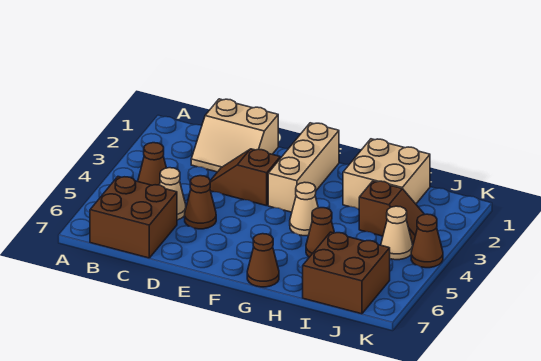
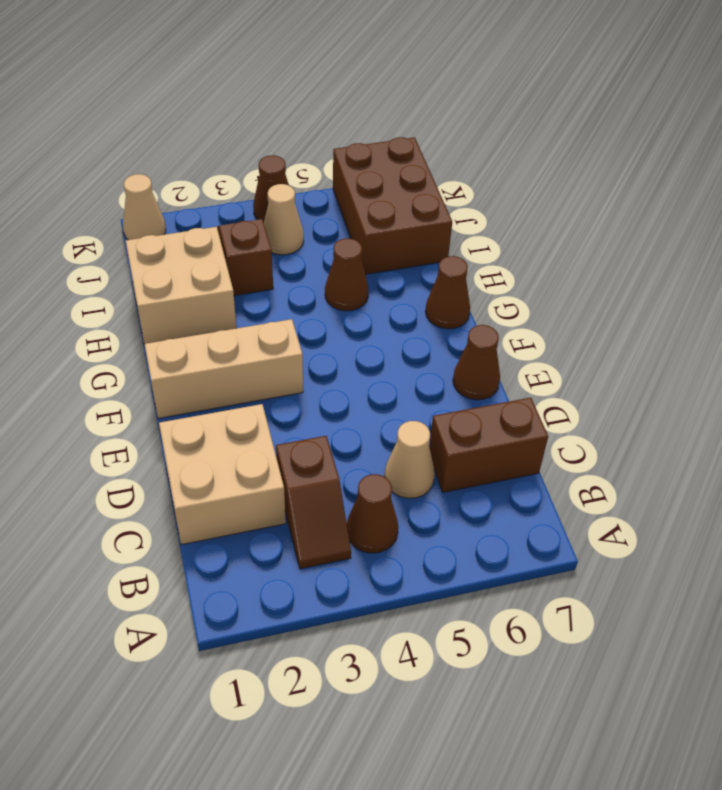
brown brick B6:C7 level 1 -> brown brick C6:C7 level 1
tan slope C1:D2 level 1 top 1 -> tan brick C1:D2 level 1
brown slope D3:E3 level 1 top E -> brown slope B3:C3 level 1 top C
brown cone D5 level 1 -> brown cone E7 level 1
tan cone G4 level 1 -> tan cone K1 level 1
brown brick I6:J7 level 1 -> brown brick I6:K7 level 1

